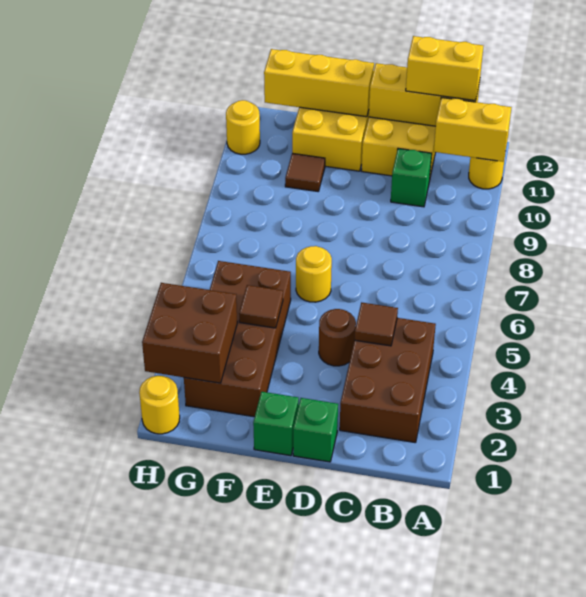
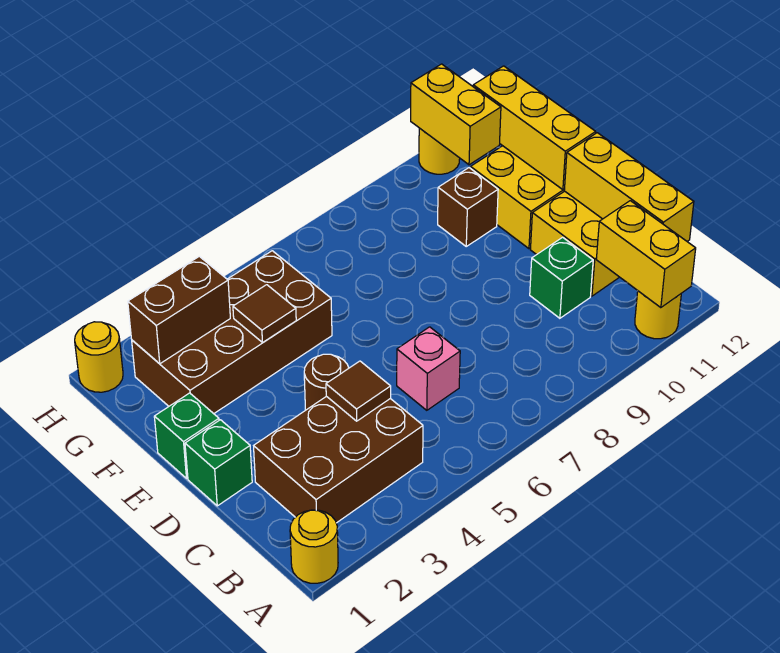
yellow brick B12:C12 level 3 -> yellow brick G11:H11 level 2
none -> pink brick C6 level 1
yellow round brick E6 level 1 -> yellow round brick A1 level 1
brown tile F10 level 1 -> brown brick F10 level 1
brown brick G2:H3 level 2 -> brown brick G2:G3 level 2

